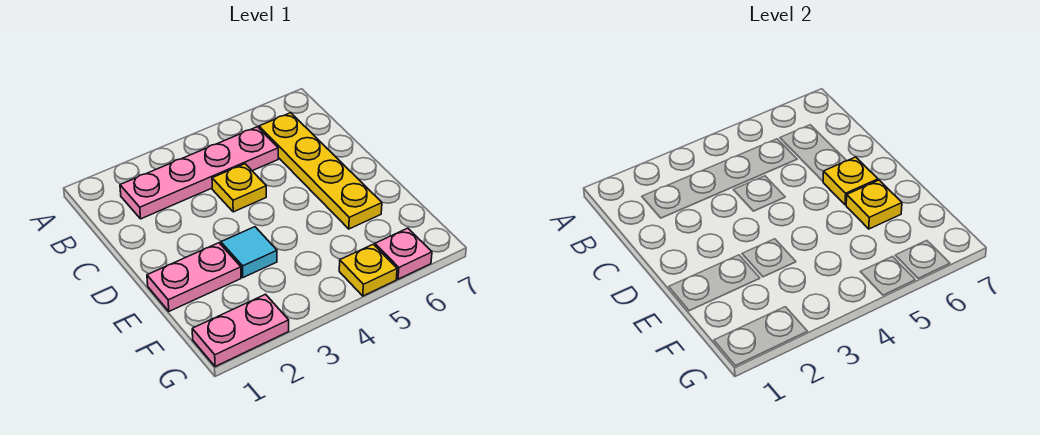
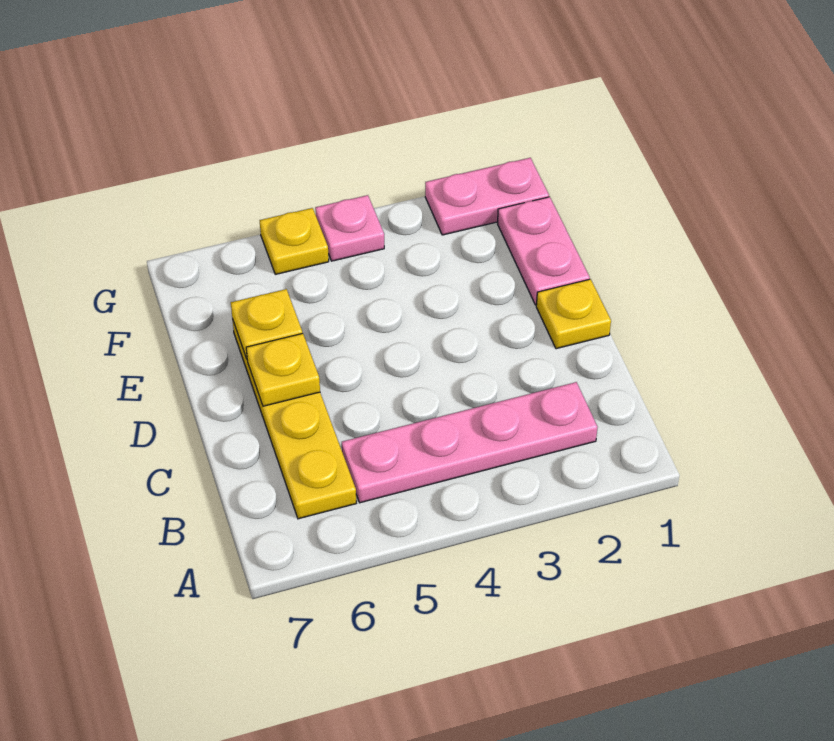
yellow plate C4 level 1 -> yellow plate D1 level 1
pink plate E1:E2 level 1 -> pink plate E1:F1 level 1
cyan tile E3 level 1 -> none
pink plate G6 level 1 -> pink plate G4 level 1

